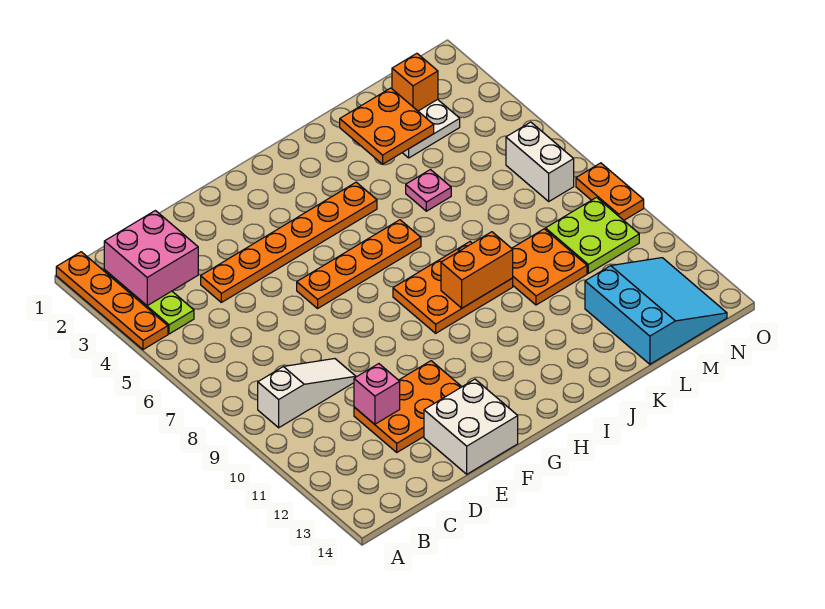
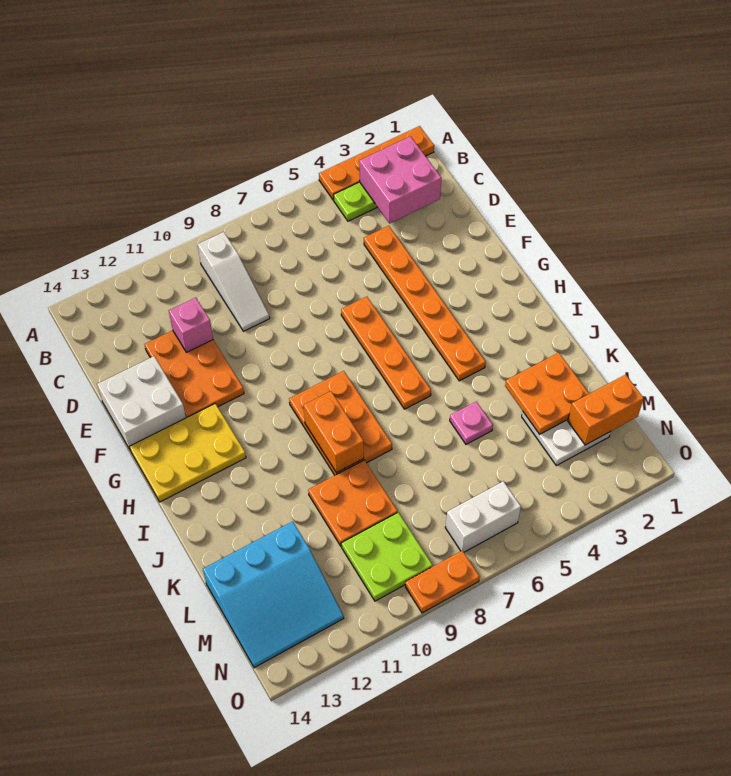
none -> yellow plate G12:H14 level 1
orange brick M2 level 2 -> orange brick M1:M2 level 2

